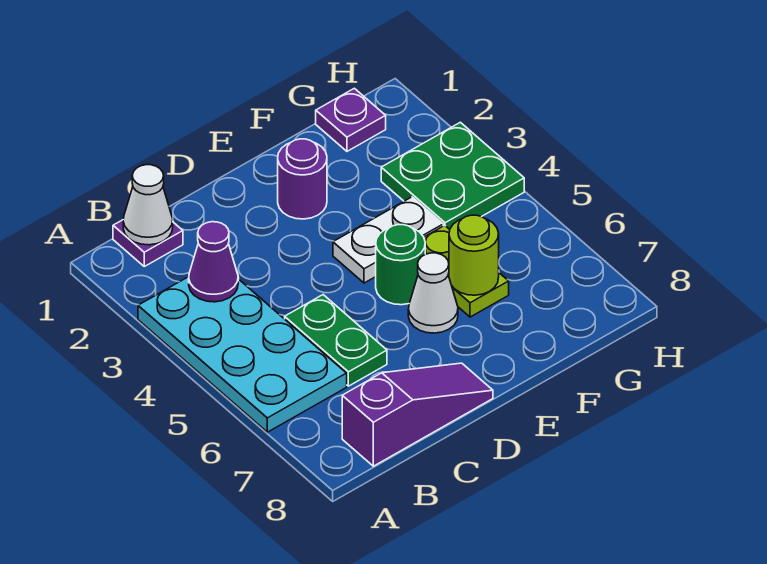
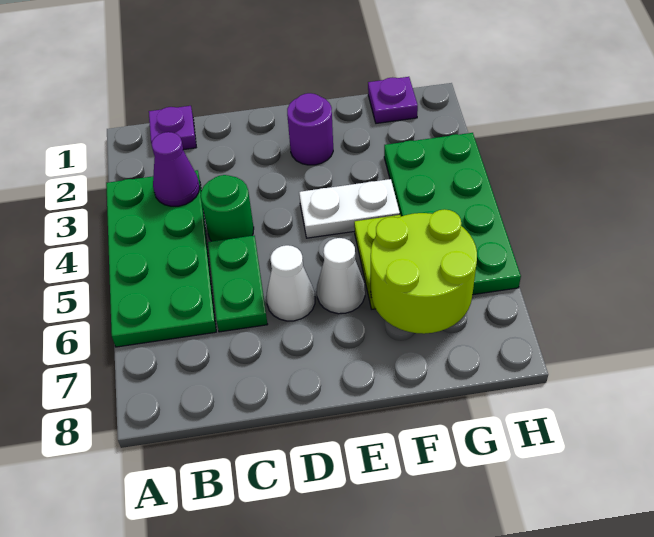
cyan plate A3:B6 level 1 -> green plate A3:B6 level 1
white cone B1 level 2 -> white cone D6 level 1
purple slope B8:D8 level 1 top B -> none
green round brick E5 level 1 -> green round brick C4 level 1
lime round brick F6 level 2 -> lime round brick F6:G7 level 2
green plate G3:H4 level 1 -> green plate G3:H6 level 1

